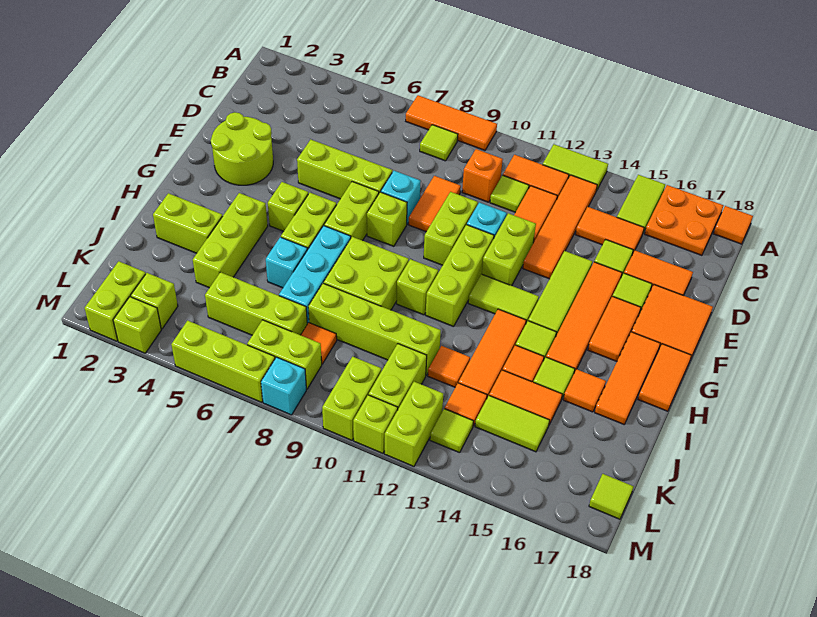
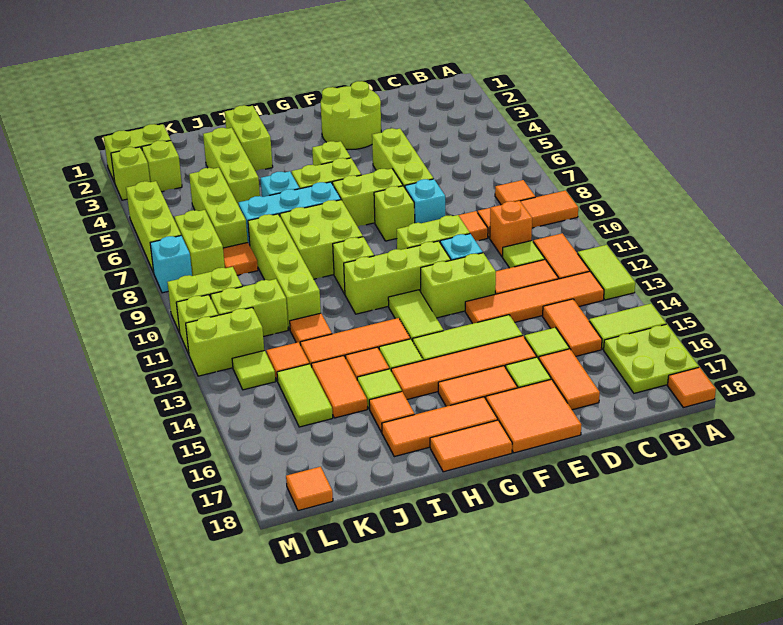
orange tile A7:A9 level 1 -> orange tile A9:C9 level 1
orange plate A16:B17 level 1 -> lime plate A16:B17 level 1
lime tile B8 level 1 -> orange tile B8 level 1
lime brick H4:J4 level 1 -> lime brick J3:J5 level 1
lime tile L18 level 1 -> orange tile L18 level 1

